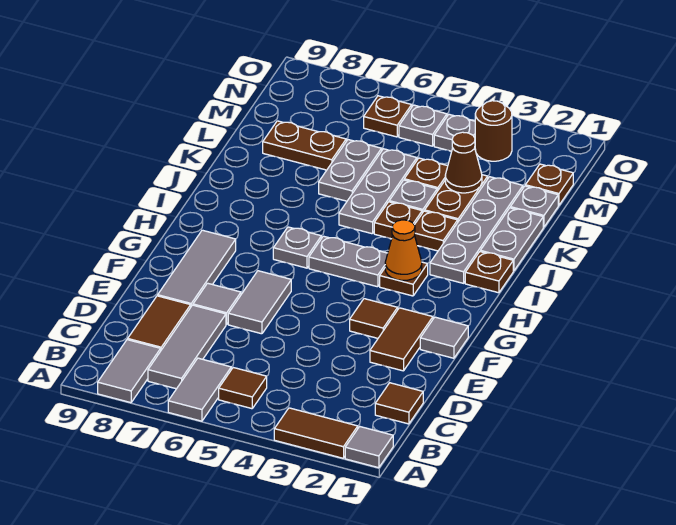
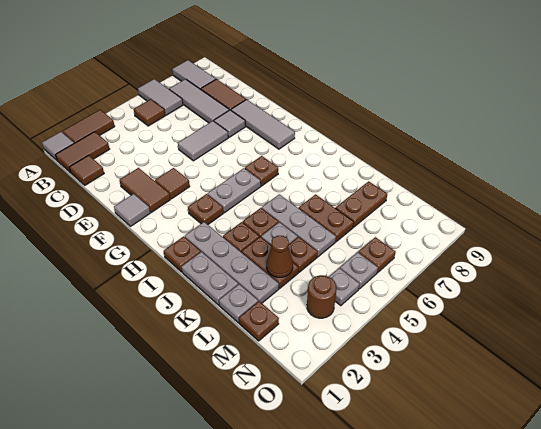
none -> brown tile B1:B2 level 1
grey tile E6:F6 level 1 -> grey tile E5:E6 level 1
orange cone H3 level 2 -> none
grey plate H6 level 1 -> brown plate H6 level 1
grey plate K6:L6 level 1 -> brown plate K6:L6 level 1

